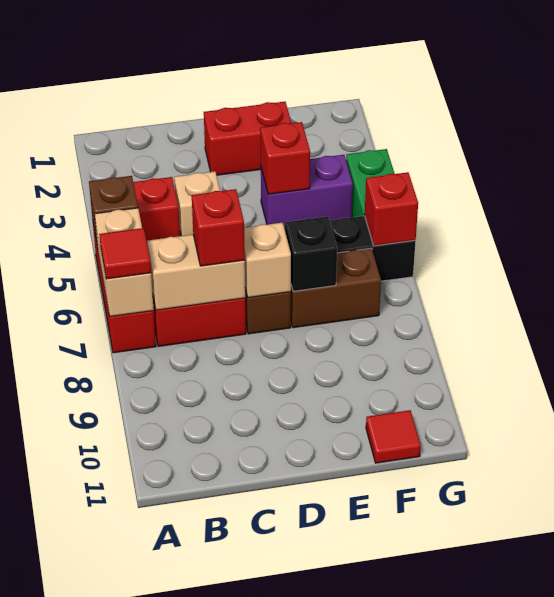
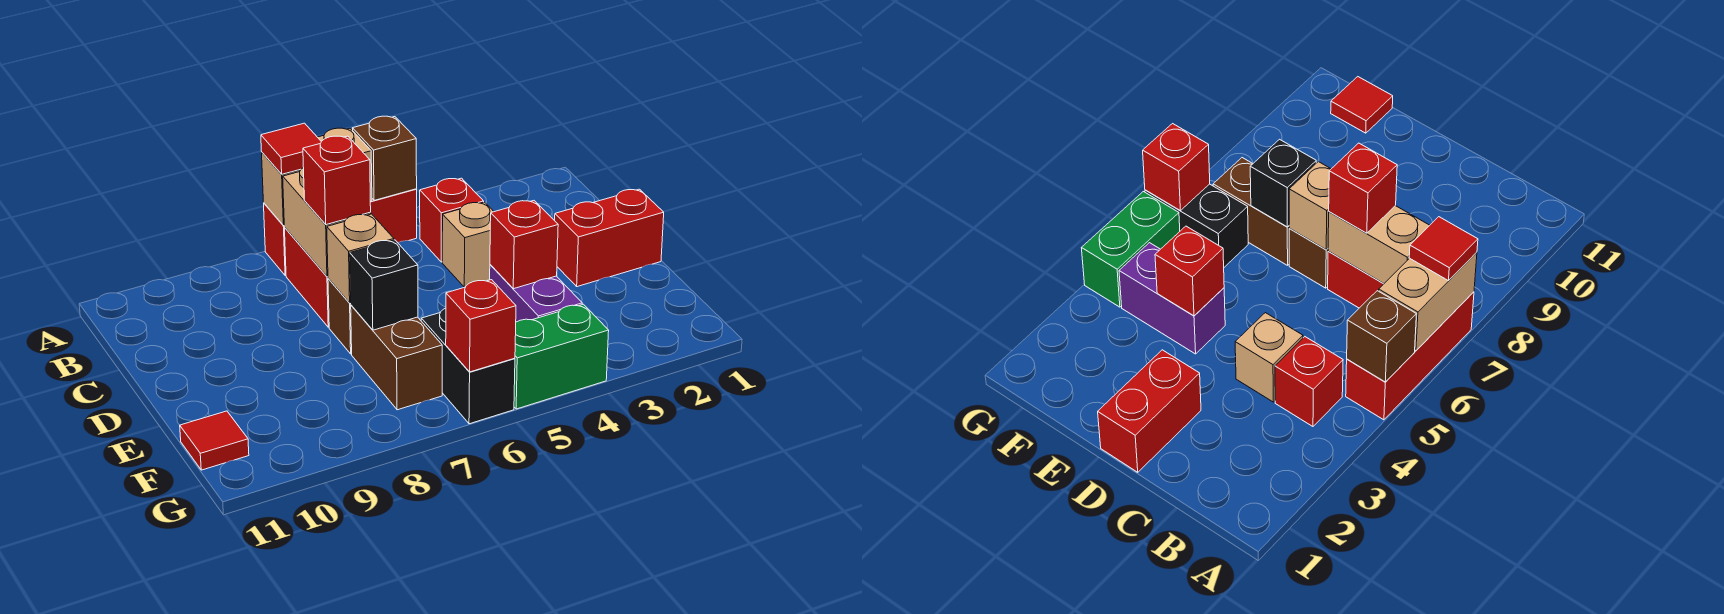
red brick D2:E2 level 1 -> red brick D1:D2 level 1

